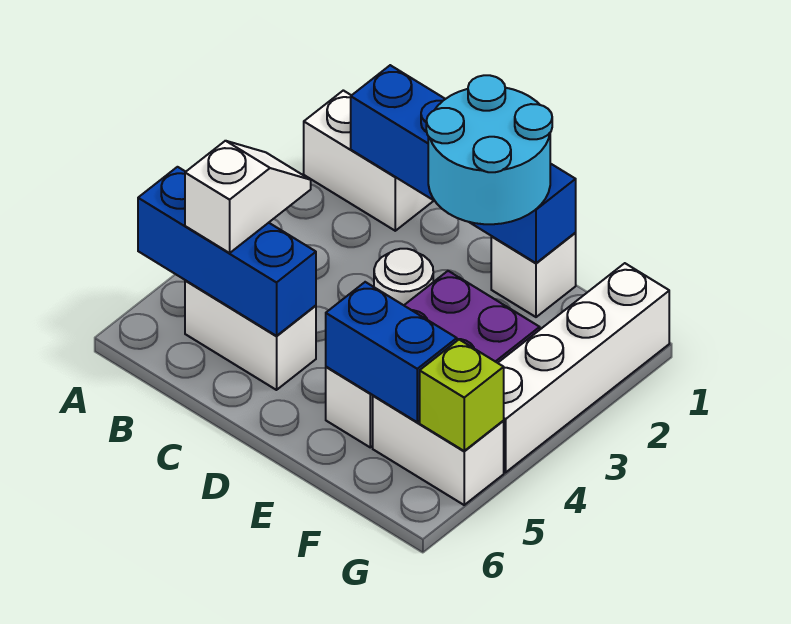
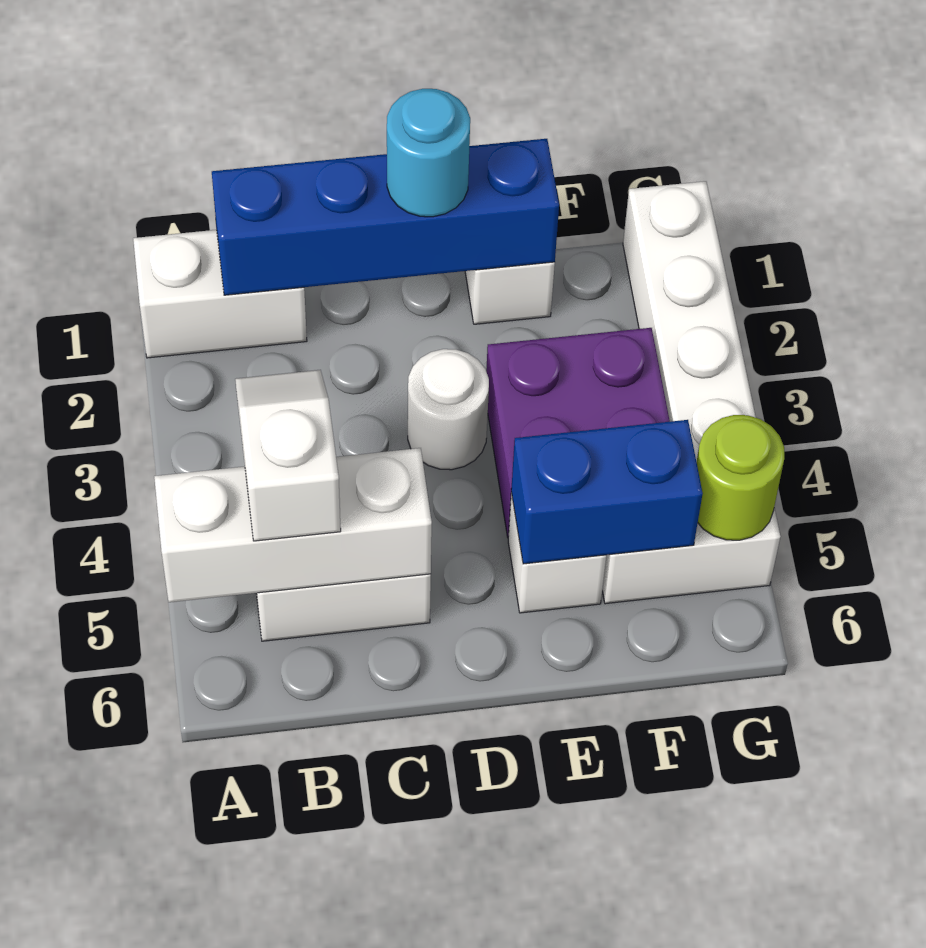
blue brick A5:C5 level 2 -> white brick A5:C5 level 2
cyan round brick D1:E2 level 3 -> cyan round brick D1 level 3
lime brick G5 level 2 -> lime round brick G5 level 2

